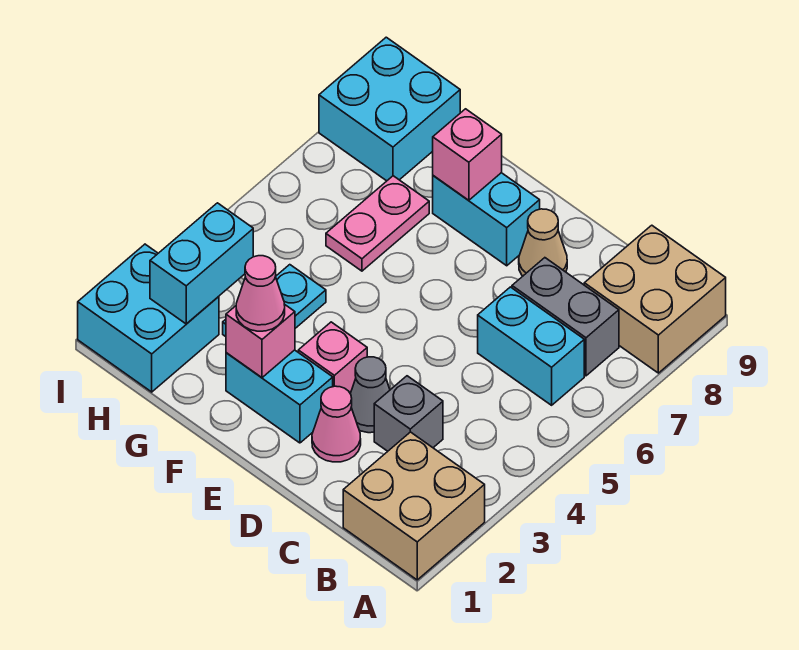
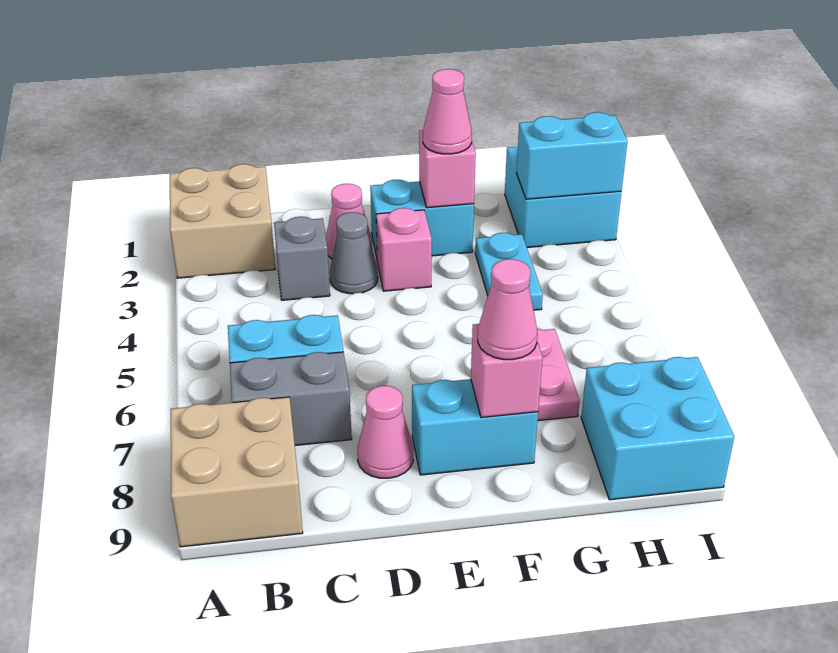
tan cone D8 level 1 -> pink cone D8 level 1
none -> pink cone F8 level 3
cyan brick H2:H3 level 2 -> cyan brick H2:I2 level 2

